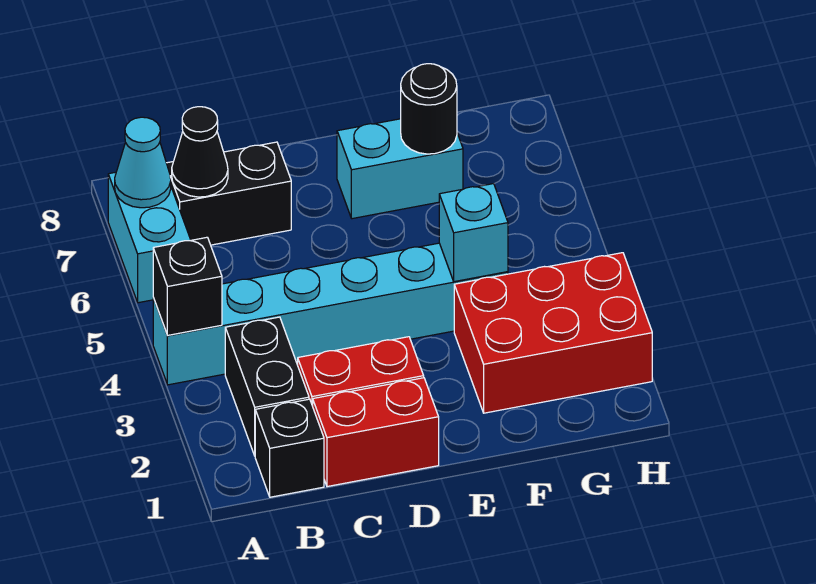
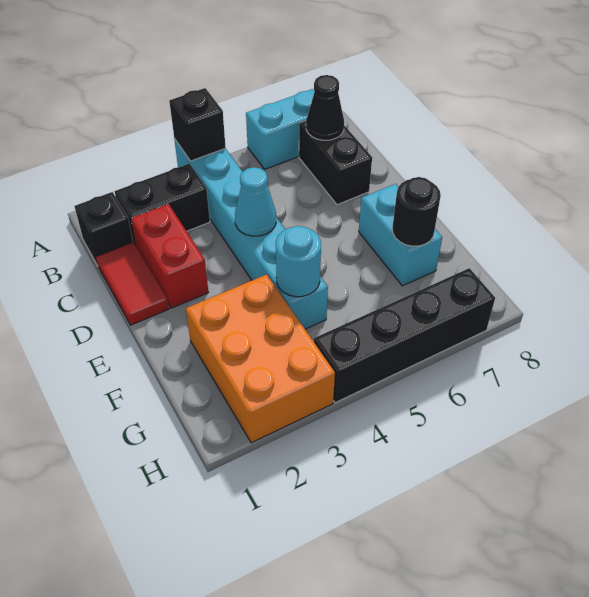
cyan cone A7 level 2 -> cyan cone D4 level 2
red brick C1:D1 level 1 -> red tile C1:D1 level 1
red brick F2:H3 level 1 -> orange brick F2:H3 level 1
cyan brick F4 level 2 -> cyan round brick F4 level 2
none -> black brick H4:H7 level 1

